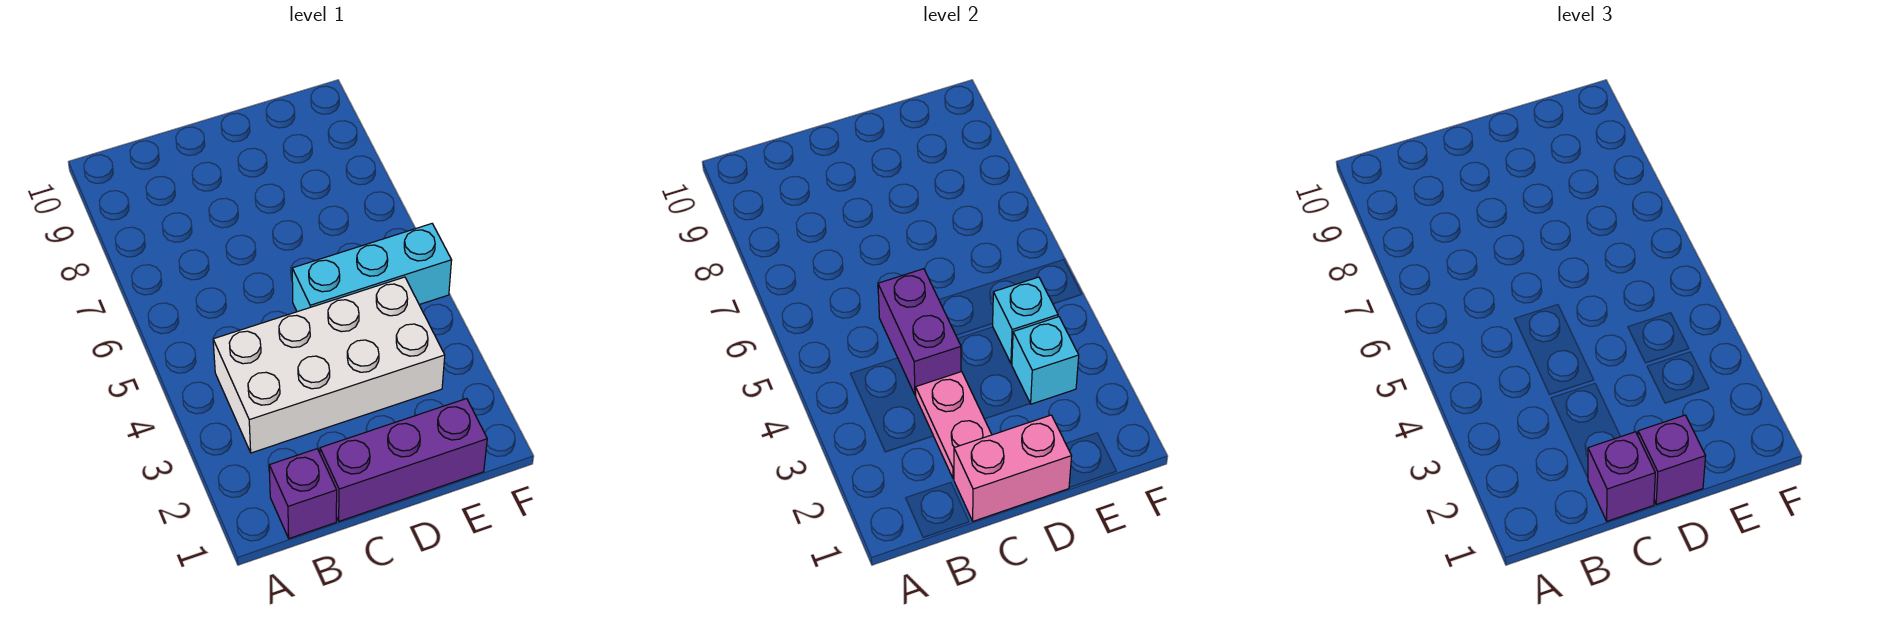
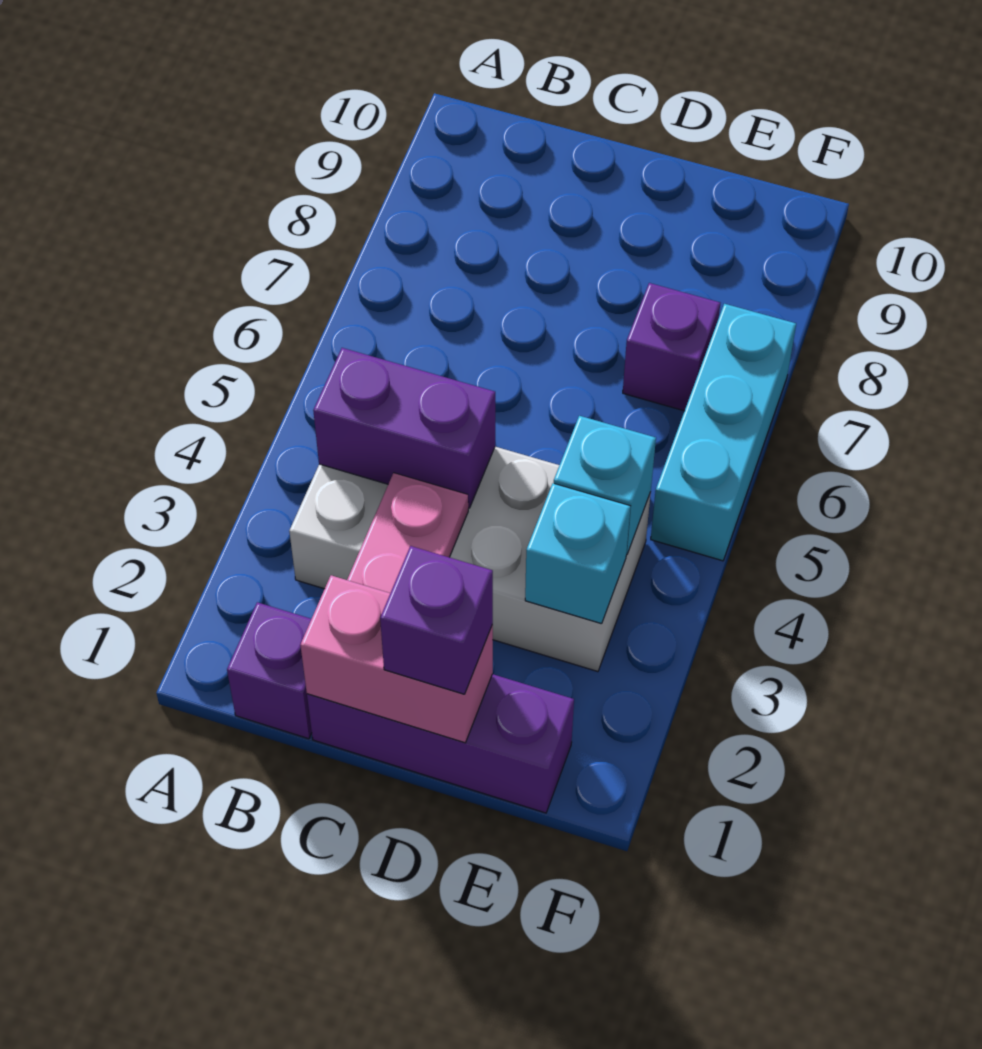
purple brick C1 level 3 -> purple brick E7 level 1
purple brick C4:C5 level 2 -> purple brick B4:C4 level 2
cyan brick D5:F5 level 1 -> cyan brick F5:F7 level 1

